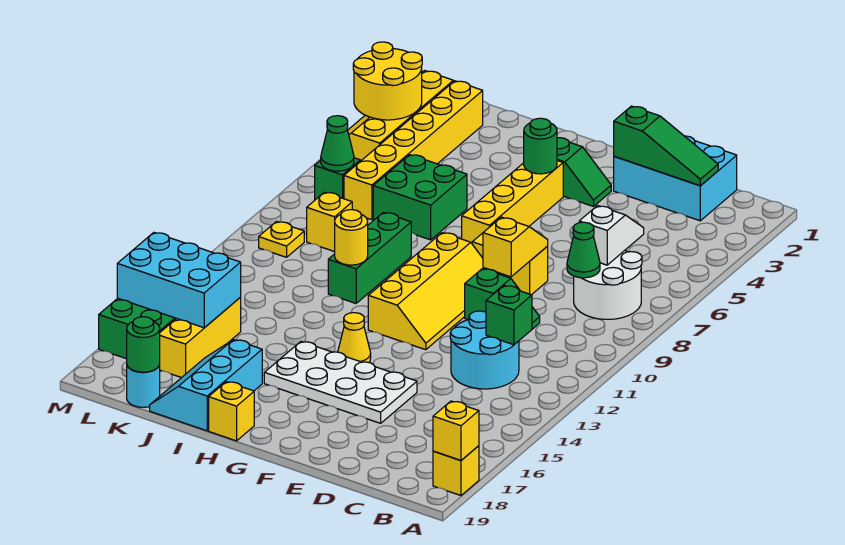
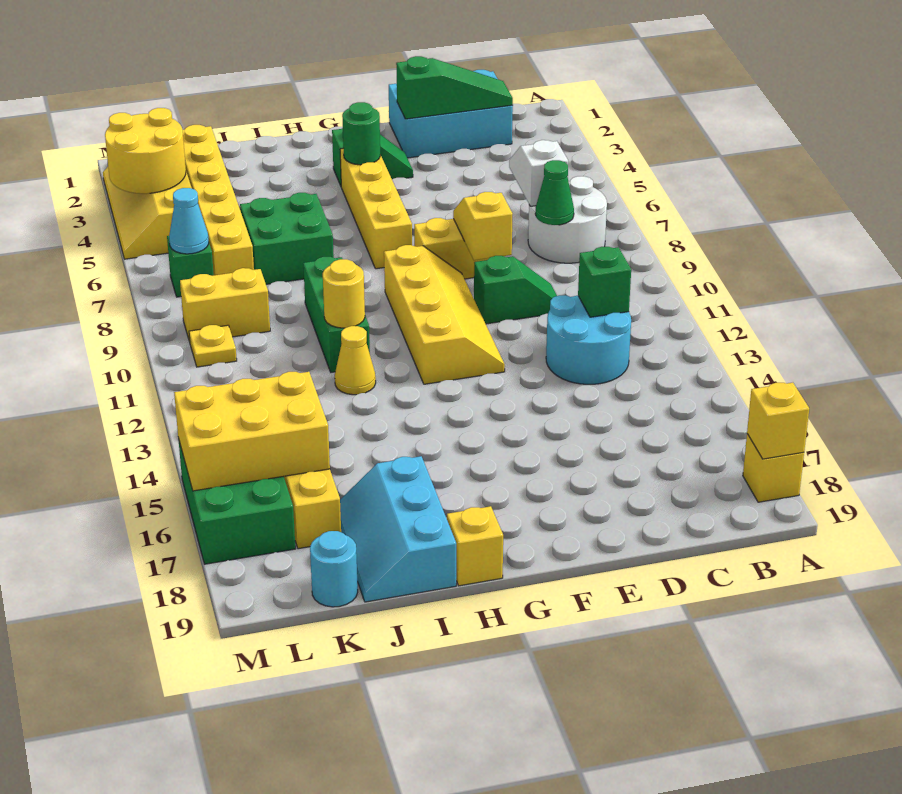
white plate E15:H16 level 1 -> none
yellow cone G14 level 1 -> yellow cone I12 level 1
yellow brick K9 level 1 -> yellow brick K9:L9 level 1
cyan brick K15:M16 level 2 -> yellow brick K15:M16 level 2
green round brick K19 level 2 -> none
green cone L7 level 2 -> cyan cone L7 level 2

